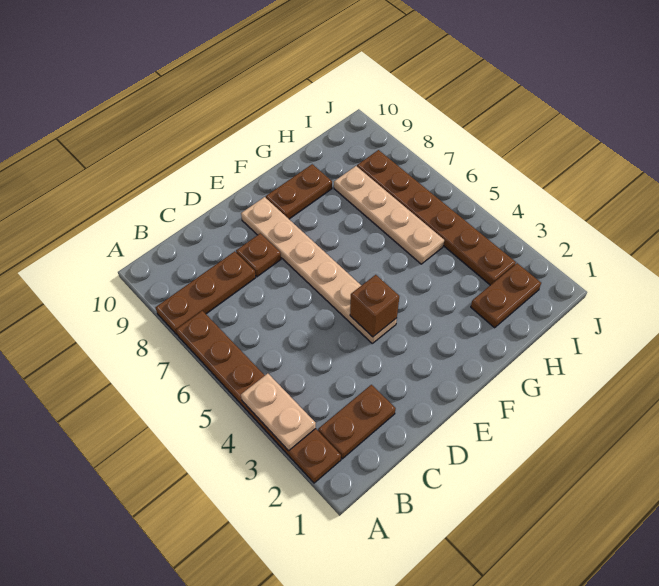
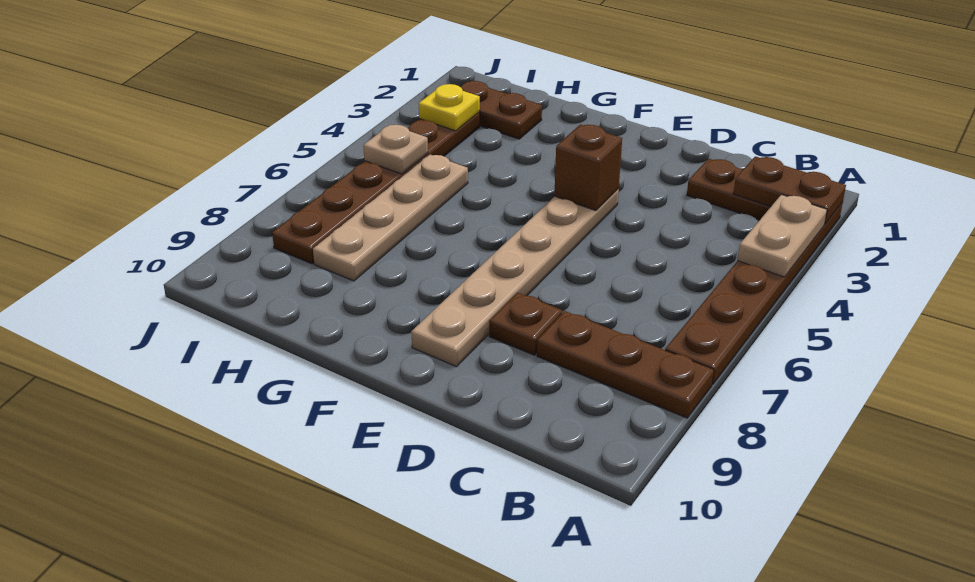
brown plate F9:G9 level 1 -> brown plate A2:B2 level 2
none -> yellow plate I3 level 2
none -> tan plate I5 level 2

